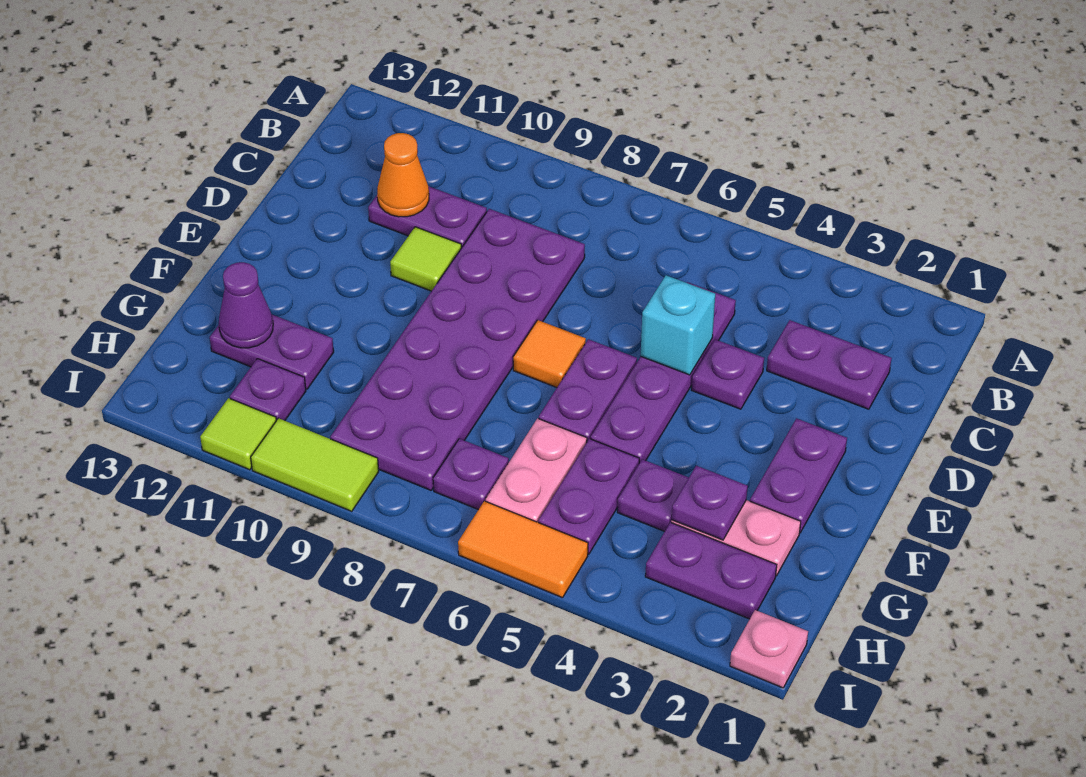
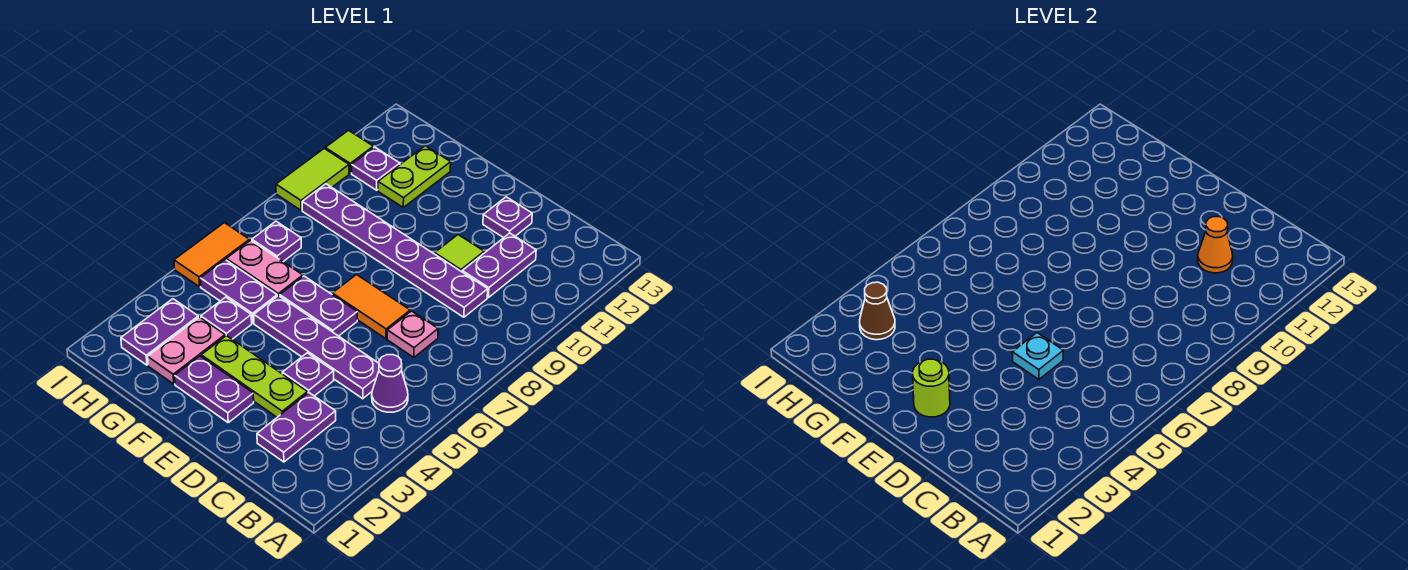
purple plate C8:H9 level 1 -> purple plate C9:H9 level 1
none -> lime plate D3:F3 level 1
cyan brick D5 level 2 -> cyan plate D5 level 2
none -> lime round brick E2 level 2
orange tile E7 level 1 -> orange tile D7:E7 level 1
purple plate G3 level 2 -> purple plate D12 level 1
purple plate G11:G12 level 1 -> lime plate G11:G12 level 1
purple cone G12 level 2 -> purple cone B5 level 1
none -> brown cone H3 level 2
pink plate I1 level 1 -> pink plate C7 level 1

